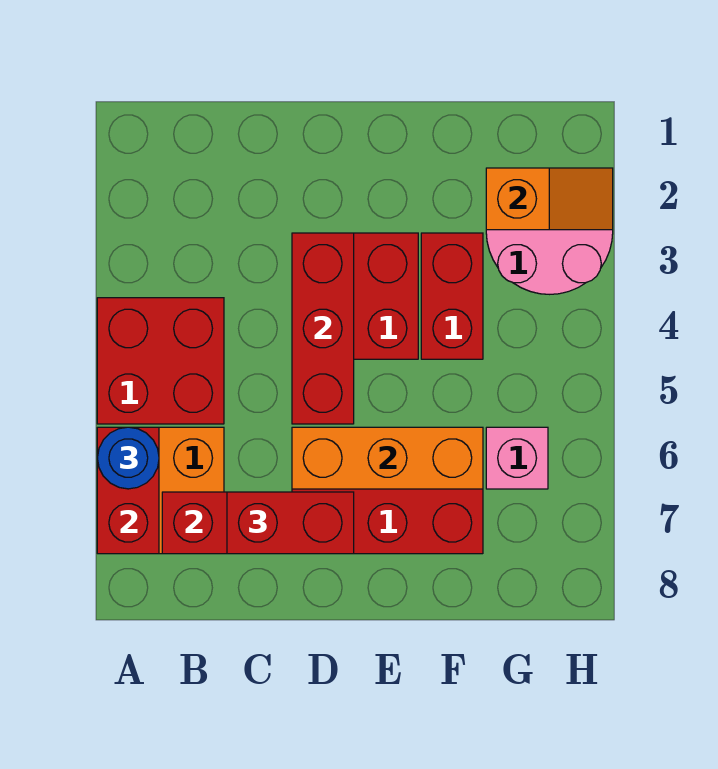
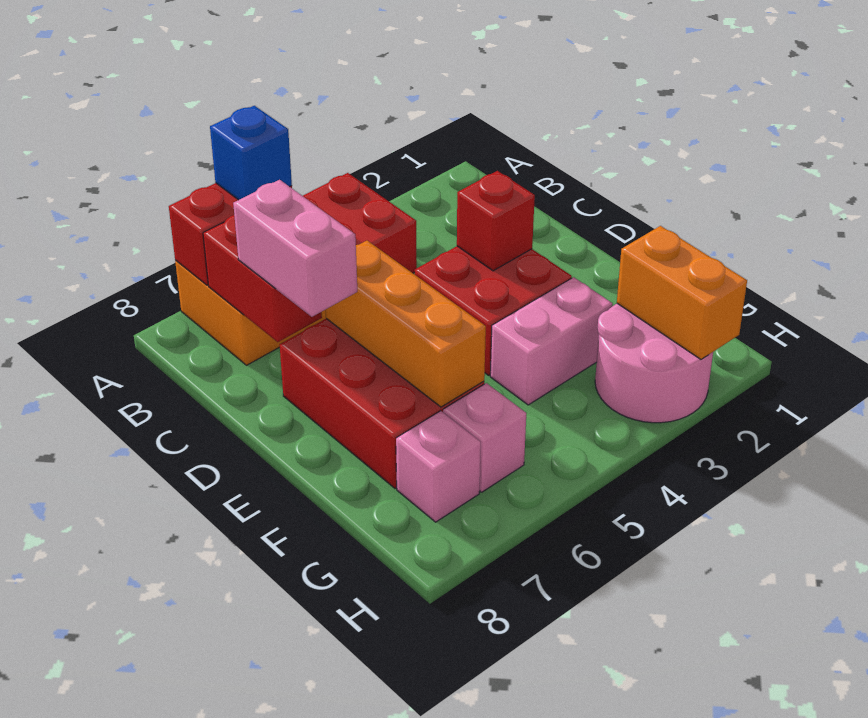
blue round brick A6 level 3 -> blue brick A6 level 3
red brick C7:D7 level 3 -> pink brick C7:D7 level 3
red brick D3:D5 level 2 -> red brick D3 level 2
red brick F3:F4 level 1 -> pink brick F3:F4 level 1
orange slope G2:H2 level 2 top G -> orange brick G2:H2 level 2
none -> pink brick G7 level 1

